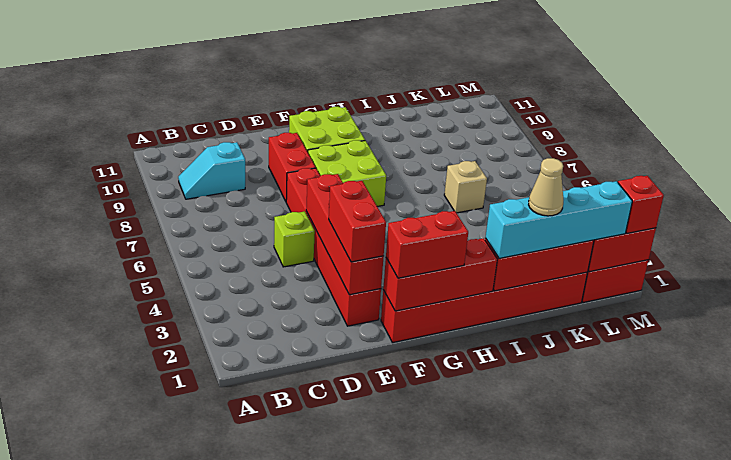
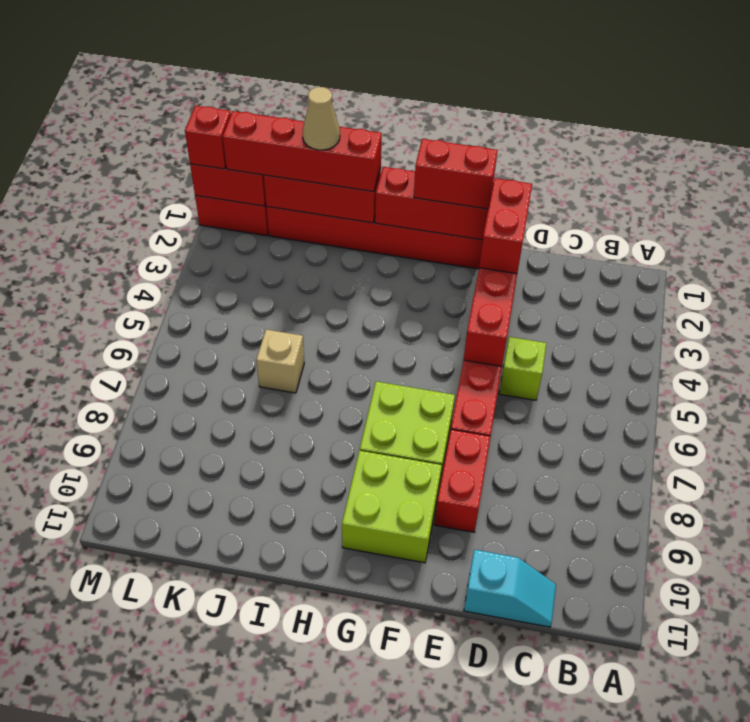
cyan slope B9:C9 level 1 top C -> cyan slope C11:D11 level 1 top D
cyan brick I1:L1 level 3 -> red brick I1:L1 level 3

